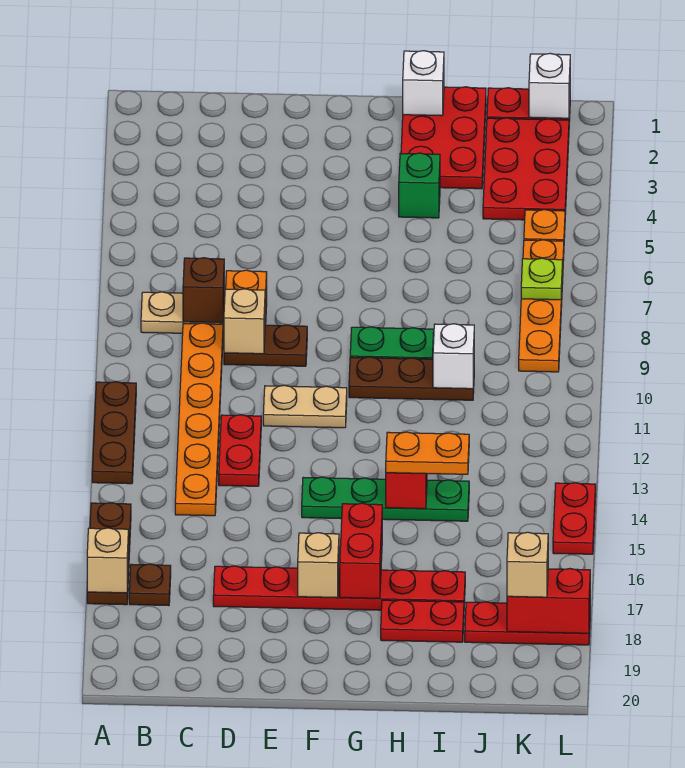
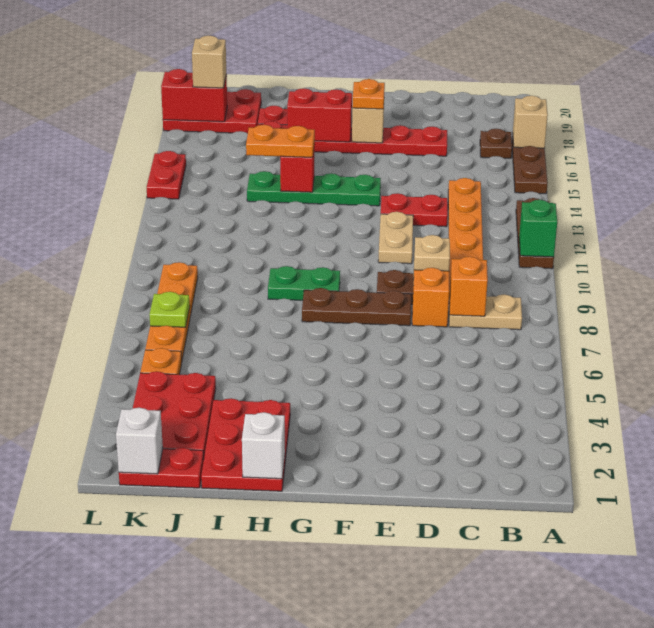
brown brick C8 level 2 -> orange brick C8 level 2
red plate D12:D13 level 1 -> red plate D13:E13 level 1
tan plate E11:F11 level 1 -> tan plate E11:E12 level 1
none -> orange plate F17 level 3
brown plate G10:I10 level 1 -> brown plate E8:G8 level 1
red brick G16:G17 level 2 -> red brick G17:H17 level 2
green brick H4 level 1 -> green brick A11 level 2
white brick I10 level 2 -> none
red plate J18:L18 level 1 -> red plate J18:L19 level 1

